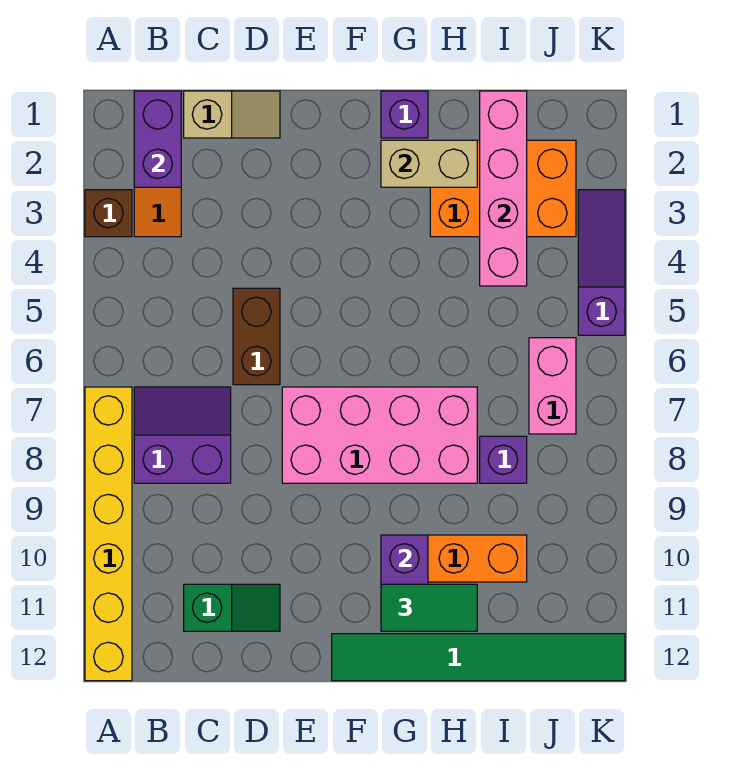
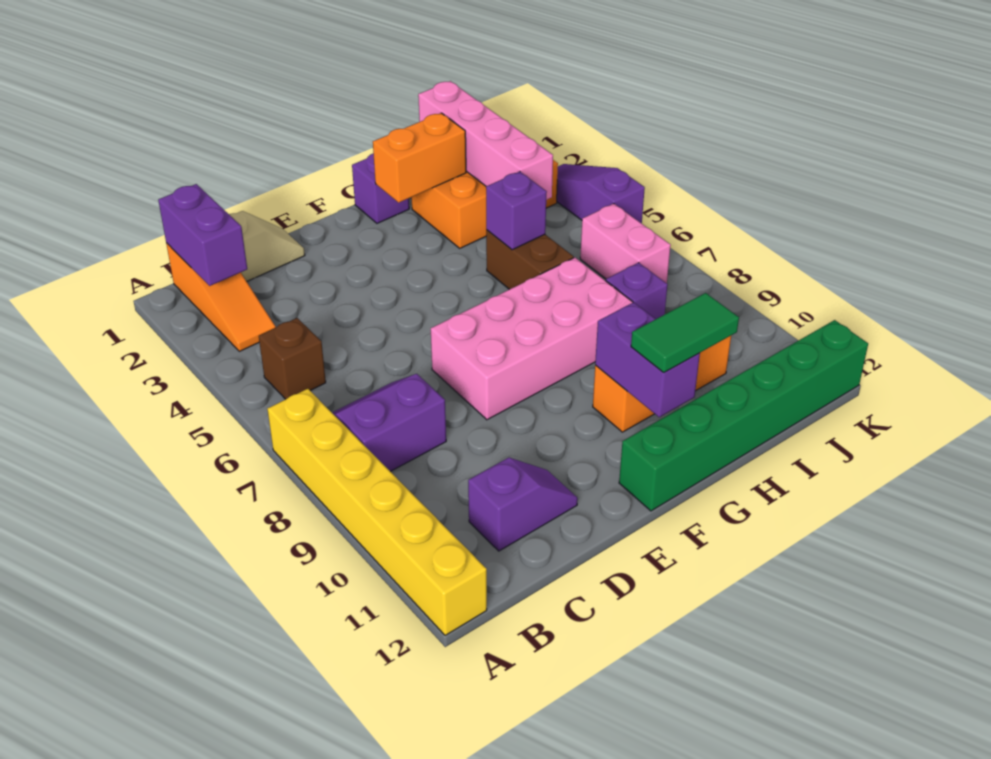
brown brick A3 level 1 -> brown brick B5 level 1
green slope C11:D11 level 1 top C -> purple slope C11:D11 level 1 top C
brown brick D5:D6 level 1 -> brown brick H5:H6 level 1
green tile F12:K12 level 1 -> green brick F12:K12 level 1
tan brick G2:H2 level 2 -> orange brick G2:H2 level 2
none -> purple brick H5 level 2

